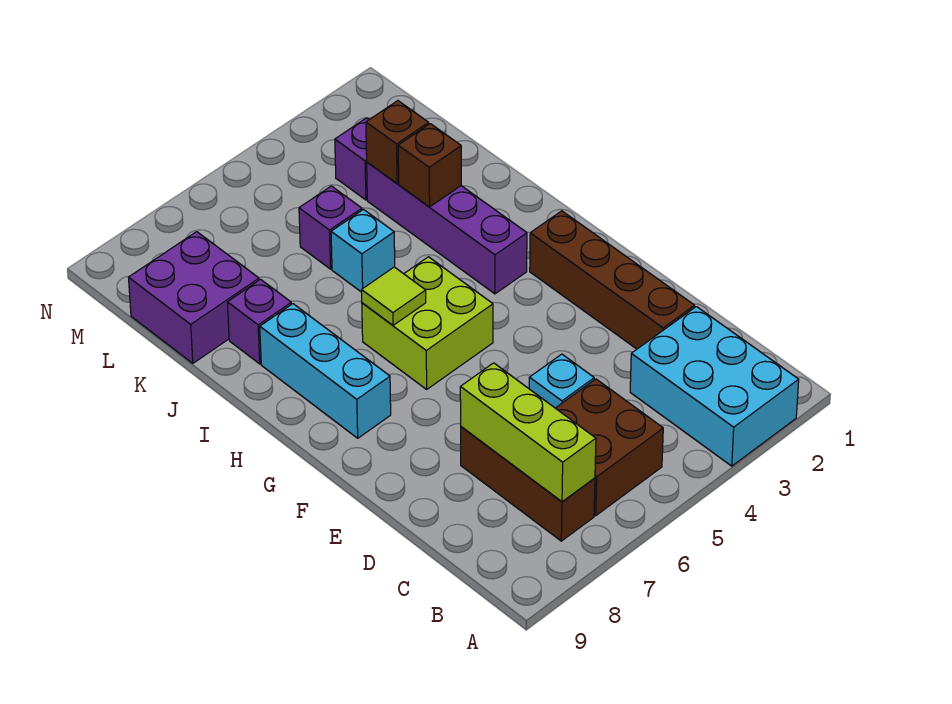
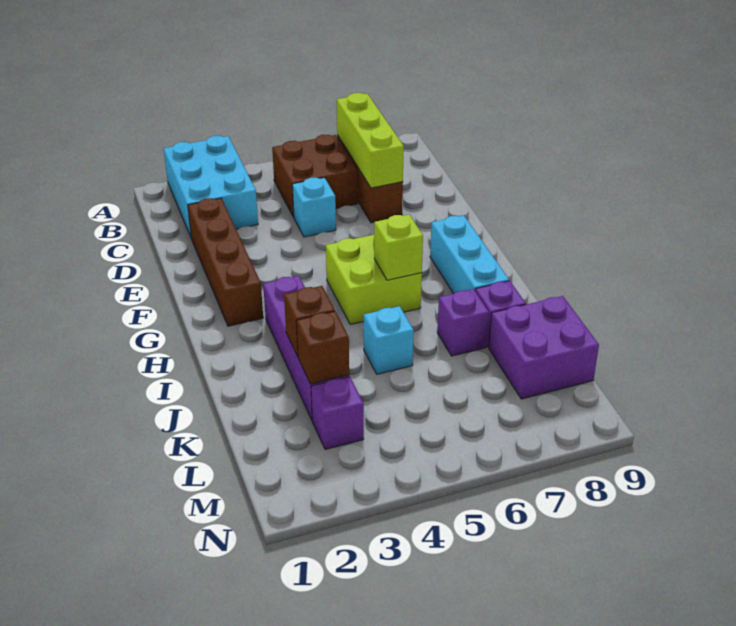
lime tile H6 level 2 -> lime brick H6 level 2
purple brick K5 level 1 -> purple brick J7 level 1

